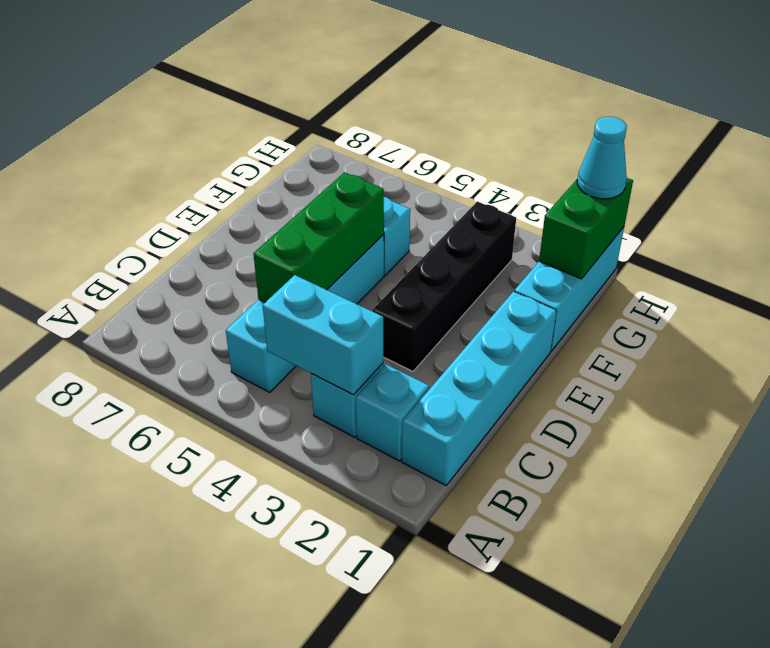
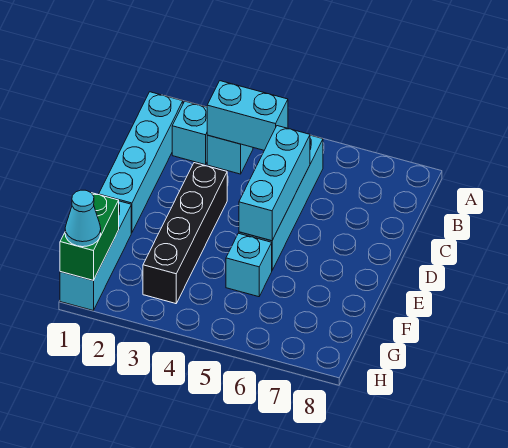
green brick C5:E5 level 2 -> cyan brick C5:E5 level 2

